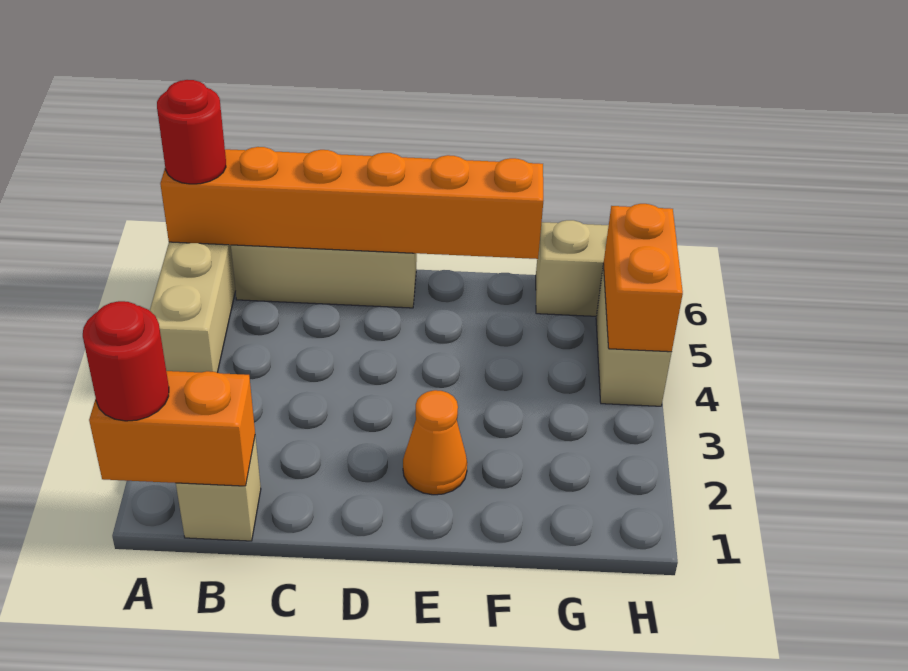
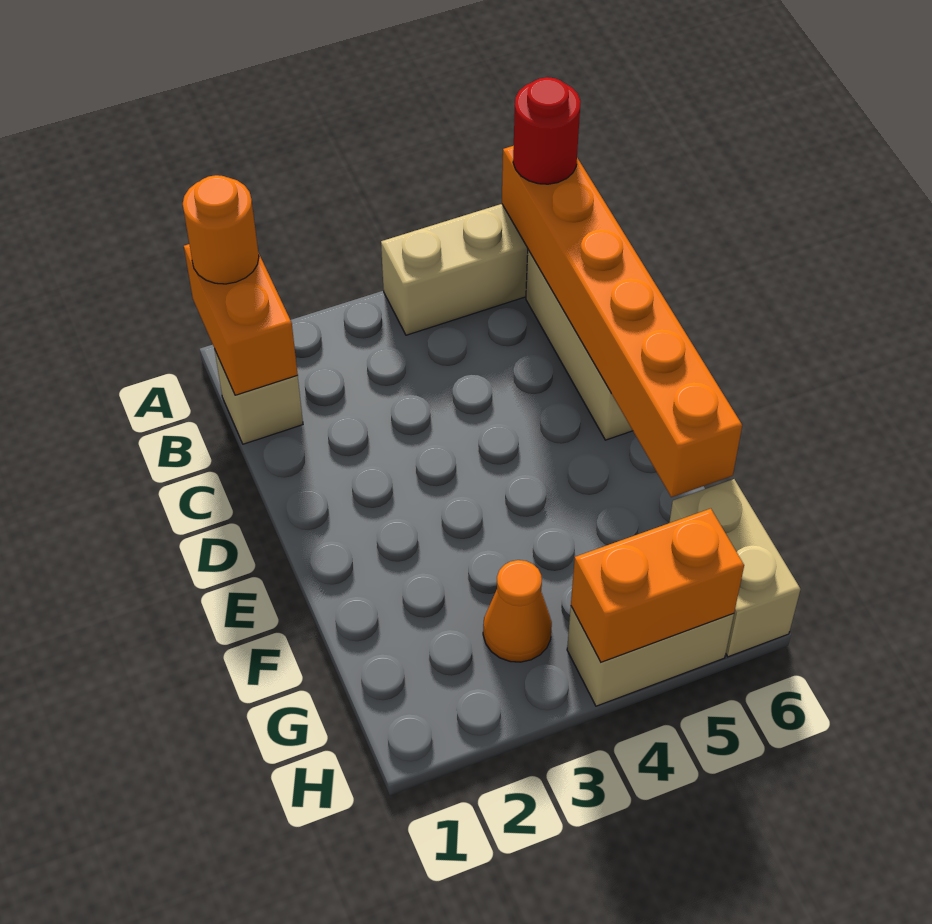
red round brick A1 level 3 -> orange round brick A1 level 3
orange cone E2 level 1 -> orange cone G3 level 1

